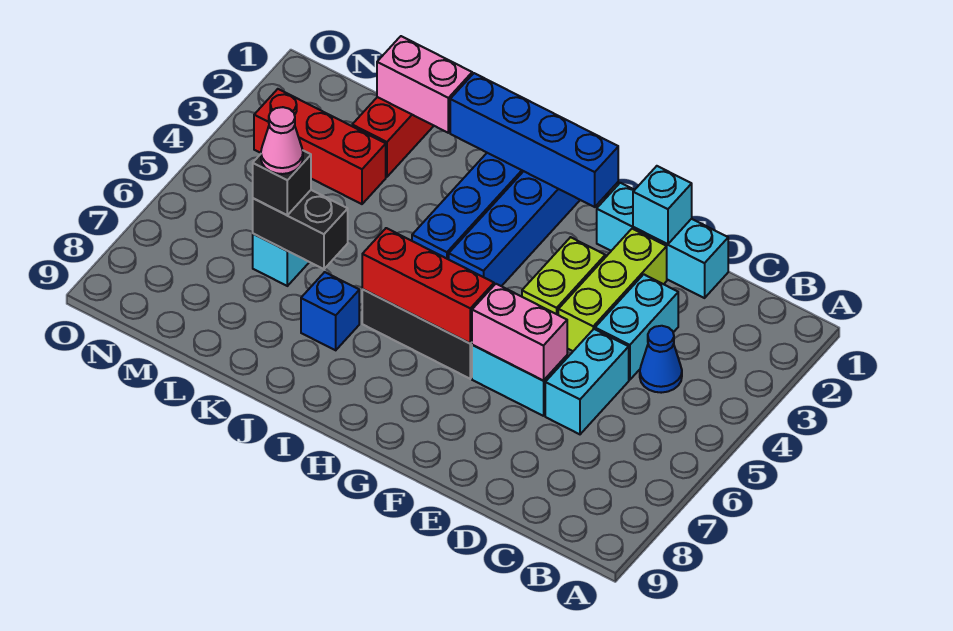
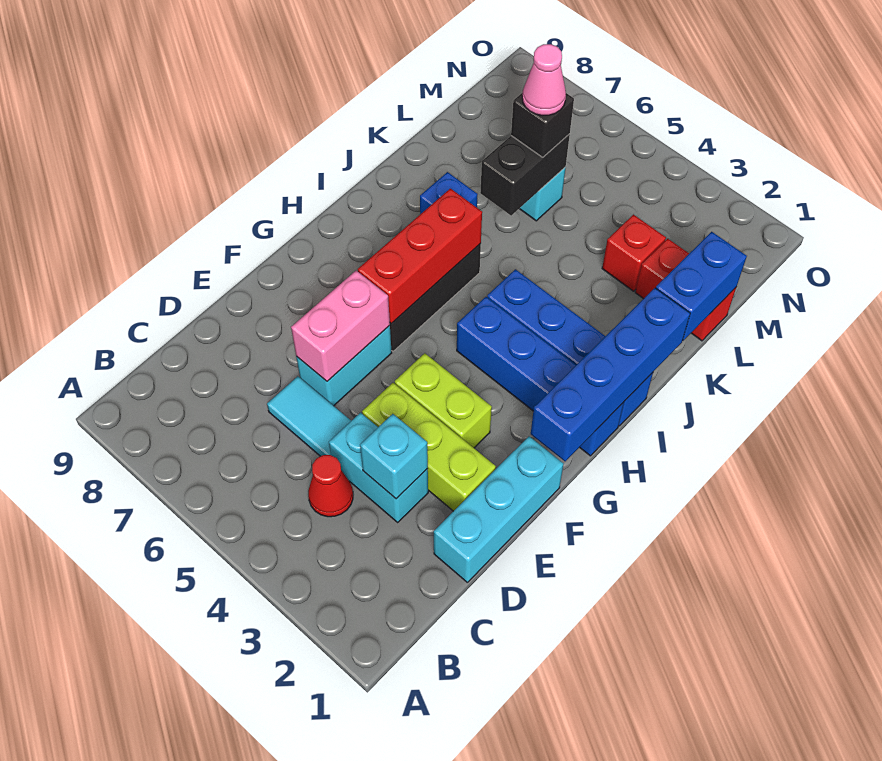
blue cone C4 level 1 -> red cone C4 level 1
cyan brick D5:D6 level 1 -> cyan tile D5:D6 level 1
cyan brick E1 level 2 -> cyan brick D3 level 2
pink brick K1:L1 level 2 -> blue brick K1:L1 level 2
red brick L3:N3 level 1 -> red brick L3 level 1

